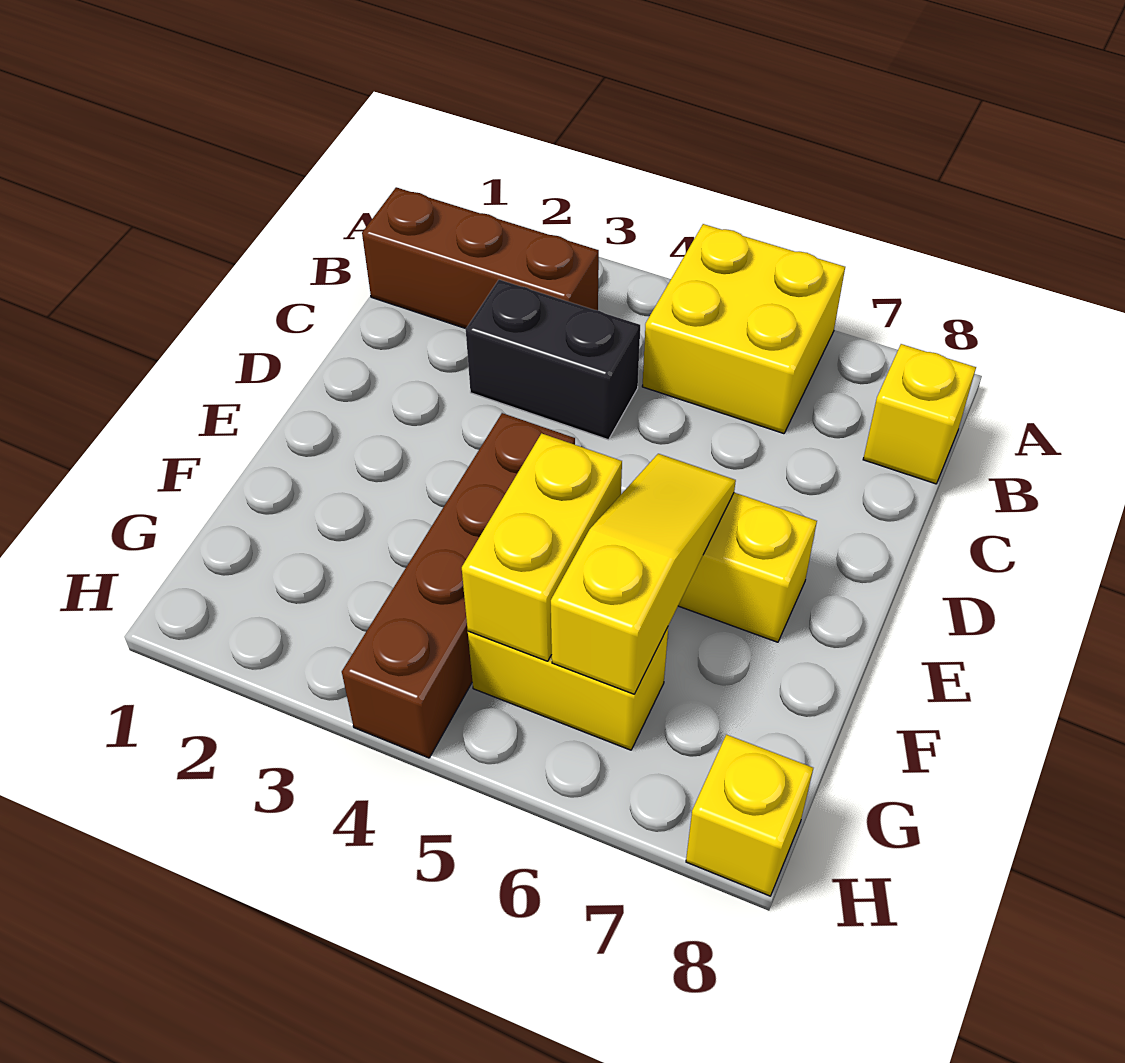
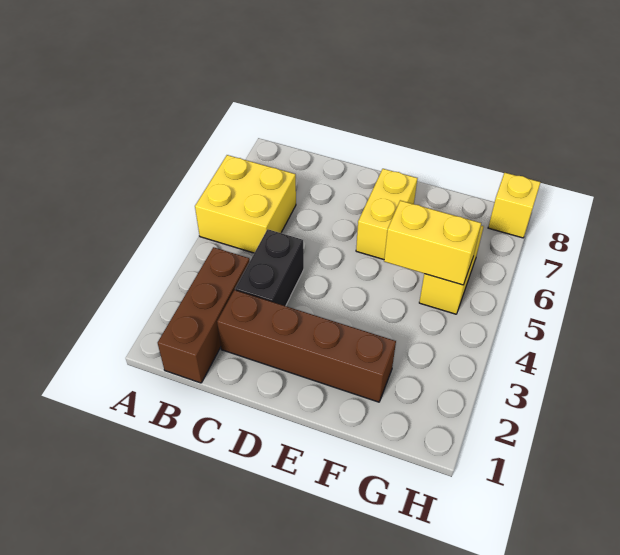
yellow brick B8 level 1 -> none
brown brick E4:H4 level 1 -> brown brick C2:F2 level 1
yellow slope E6:G6 level 2 top G -> none

